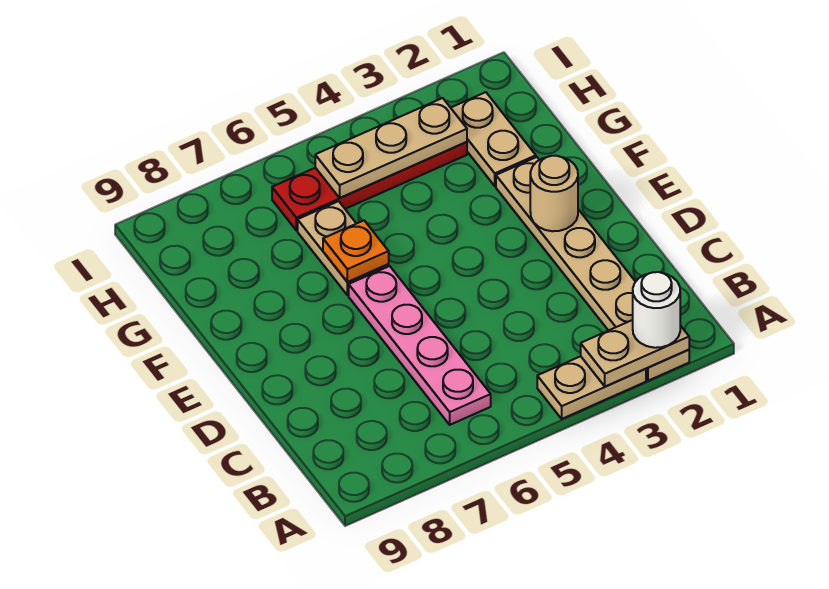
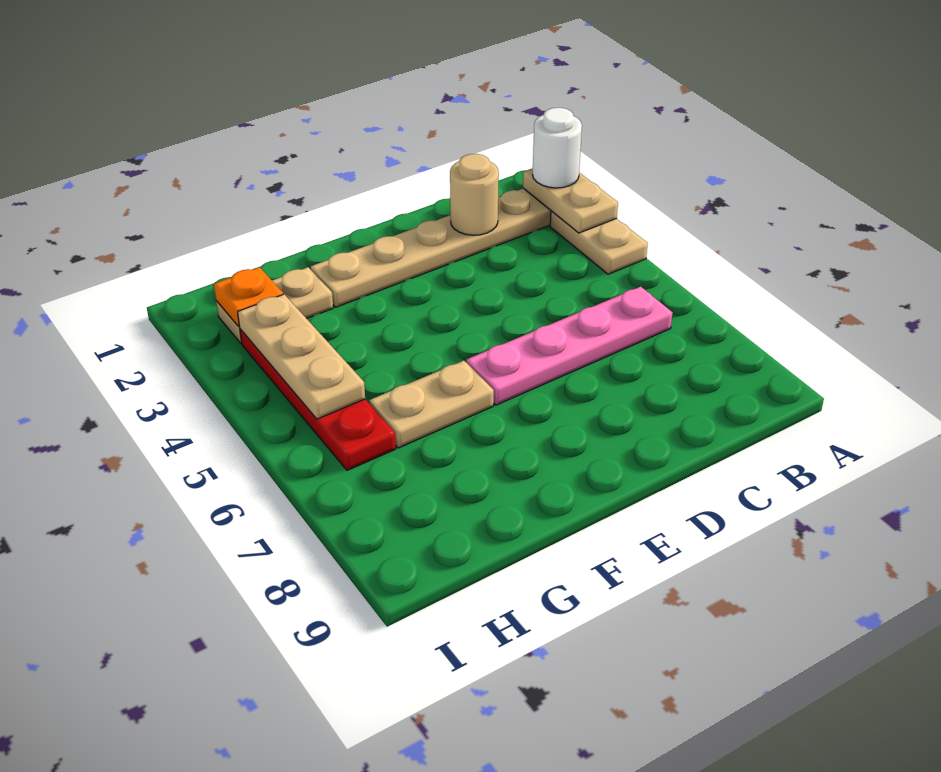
tan round brick E2 level 2 -> tan round brick C2 level 2
orange plate F6 level 2 -> orange plate H2 level 2

